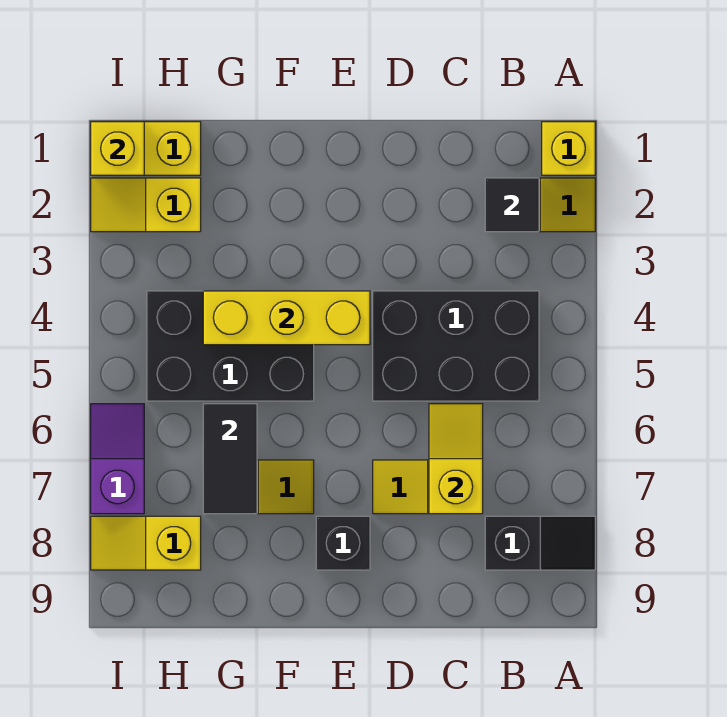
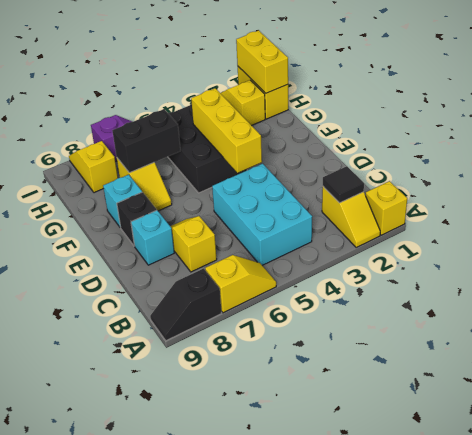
black slope A8:B8 level 1 top B -> black slope A8:A9 level 1 top 8
black brick B4:D5 level 1 -> cyan brick B4:D5 level 1
yellow slope C6:C7 level 2 top 7 -> yellow slope A6:A7 level 1 top 7
none -> cyan brick D8 level 1
none -> cyan brick F8 level 1
black tile G6:G7 level 2 -> black brick G6:G7 level 2
yellow brick I1 level 2 -> yellow brick H1:I1 level 2

